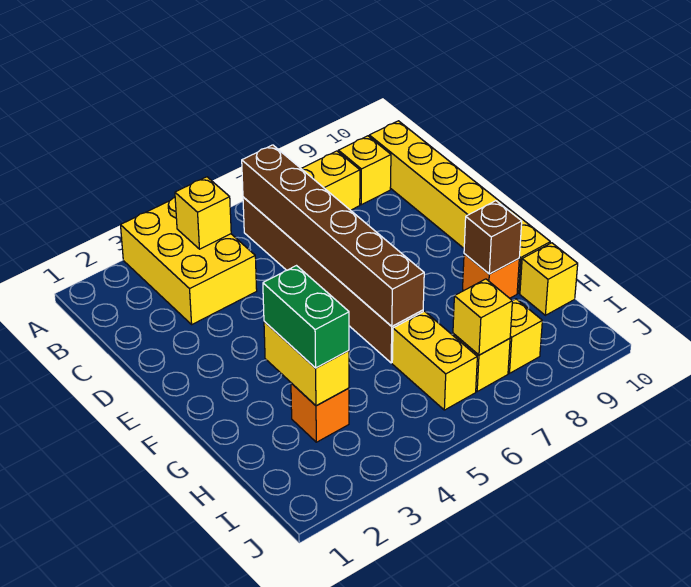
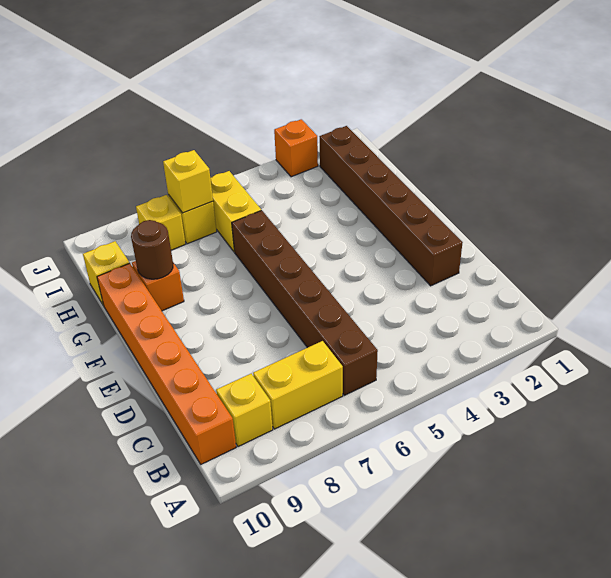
yellow brick A3:C4 level 1 -> none
yellow brick B4 level 2 -> none
brown brick B6:G6 level 2 -> brown brick D2:I2 level 1
yellow brick B10:G10 level 1 -> orange brick B10:G10 level 1
yellow brick G3:H3 level 2 -> none
green brick G3:H3 level 3 -> none
brown brick G9 level 2 -> brown round brick G9 level 2
orange brick H3 level 1 -> orange brick J3 level 1

